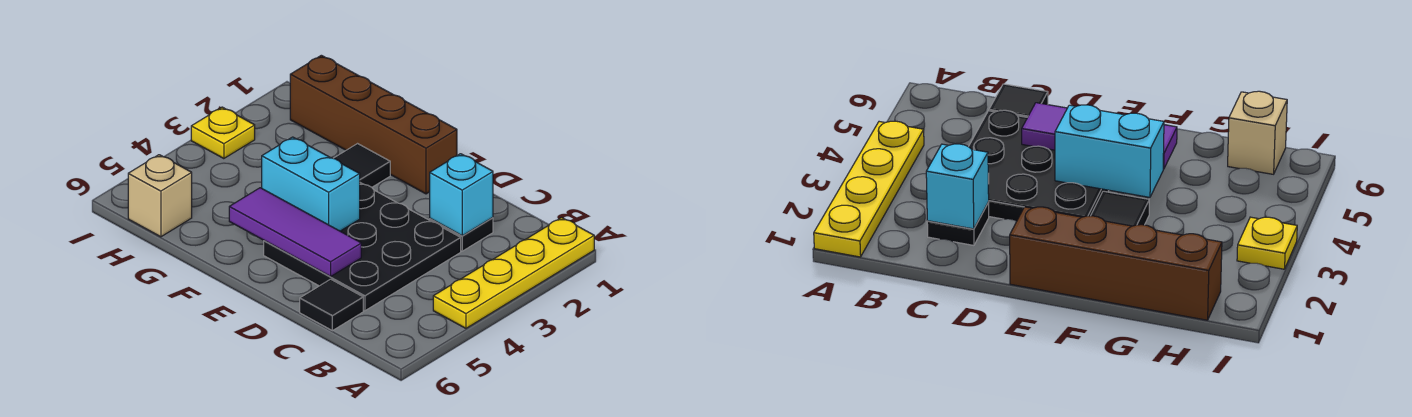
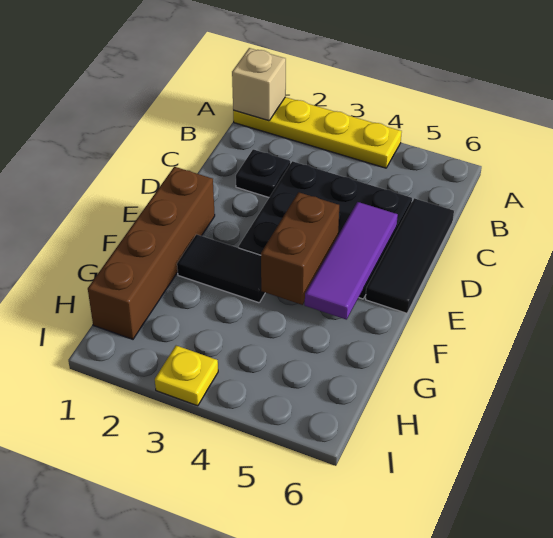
cyan brick C2 level 2 -> none
black tile C6 level 1 -> black tile C6:E6 level 1
cyan brick E4:F4 level 2 -> brown brick E4:F4 level 2
tan brick H6 level 1 -> tan brick A1 level 2

